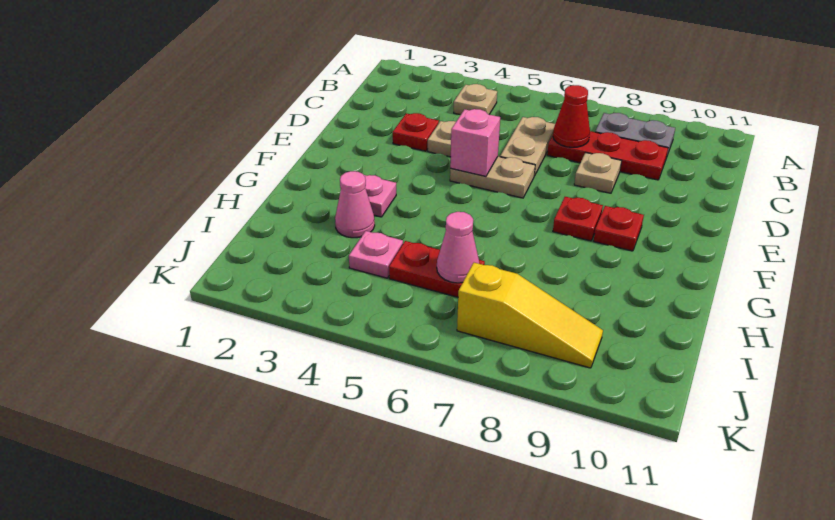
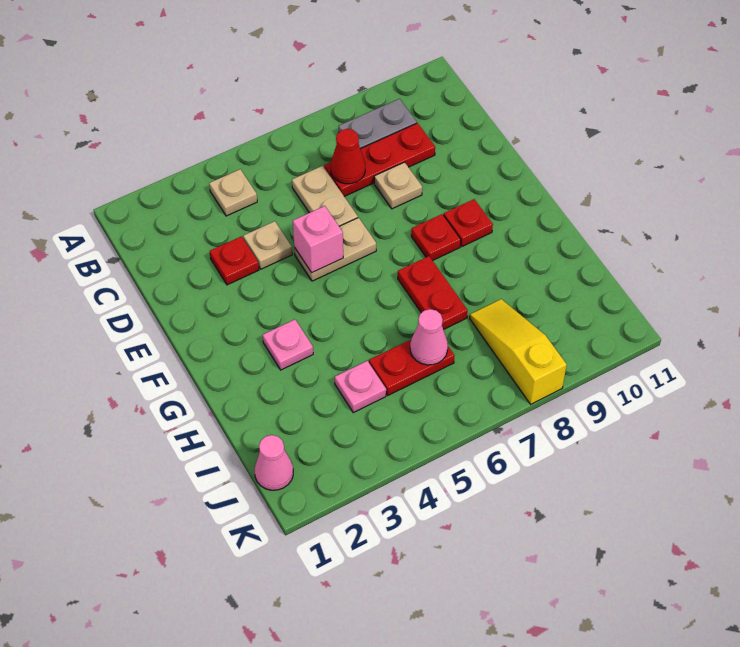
none -> red plate G7:H7 level 1
pink cone H3 level 1 -> pink cone J1 level 1
yellow slope J7:J9 level 1 top 7 -> yellow slope I8:K8 level 1 top K

